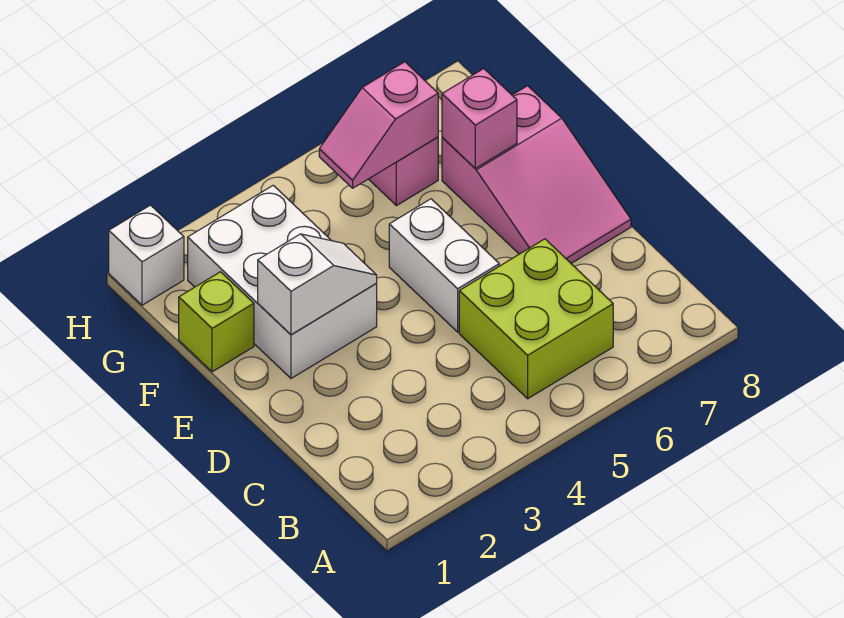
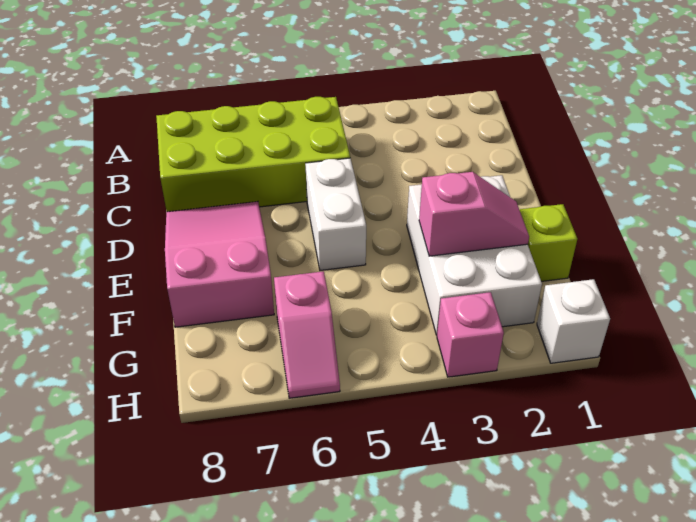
lime brick B5:C6 level 1 -> lime brick B5:C8 level 1
white slope E2:E3 level 2 top 2 -> none
pink brick F7 level 2 -> pink brick H3 level 1
pink slope G5:G6 level 2 top 6 -> pink slope F2:F3 level 2 top 3

